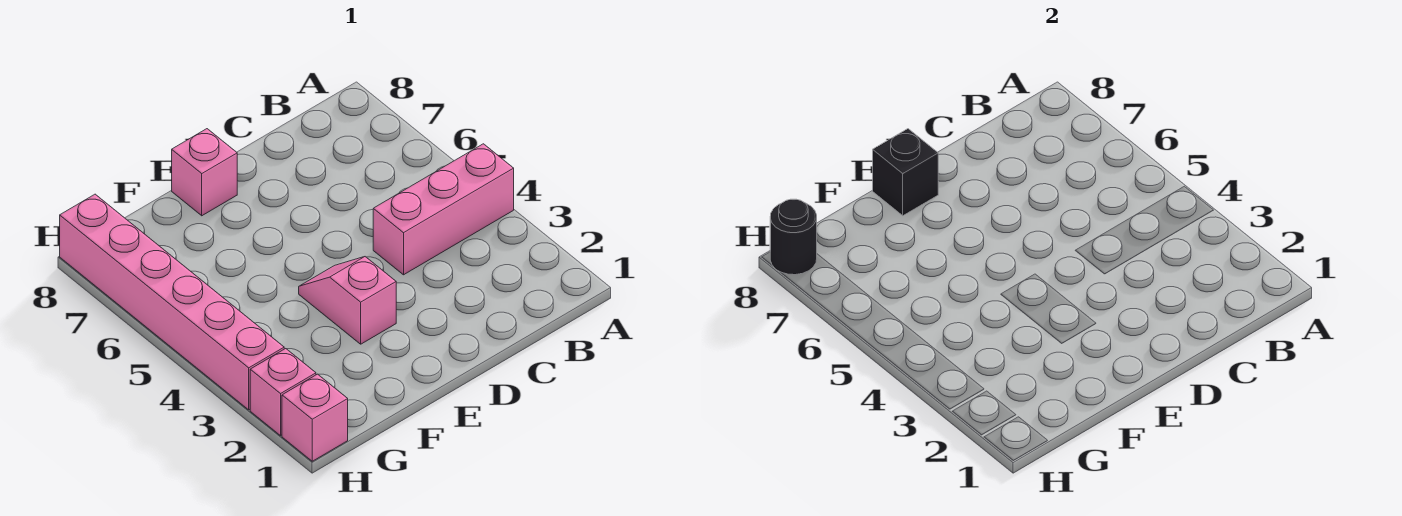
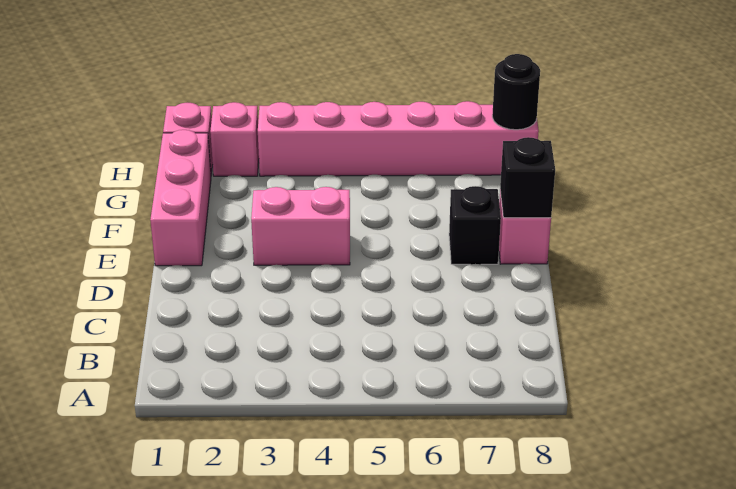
pink brick A4:C4 level 1 -> pink brick E1:G1 level 1
pink slope E3:E4 level 1 top 3 -> pink brick E3:E4 level 1
none -> black brick E7 level 1

